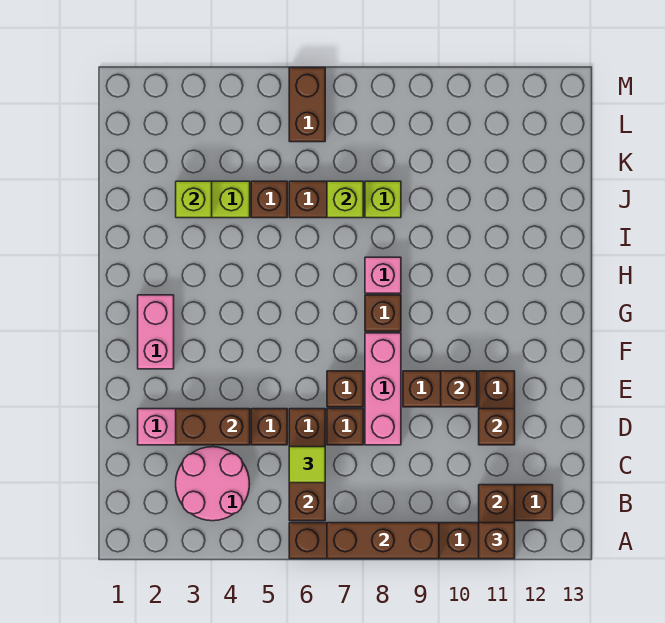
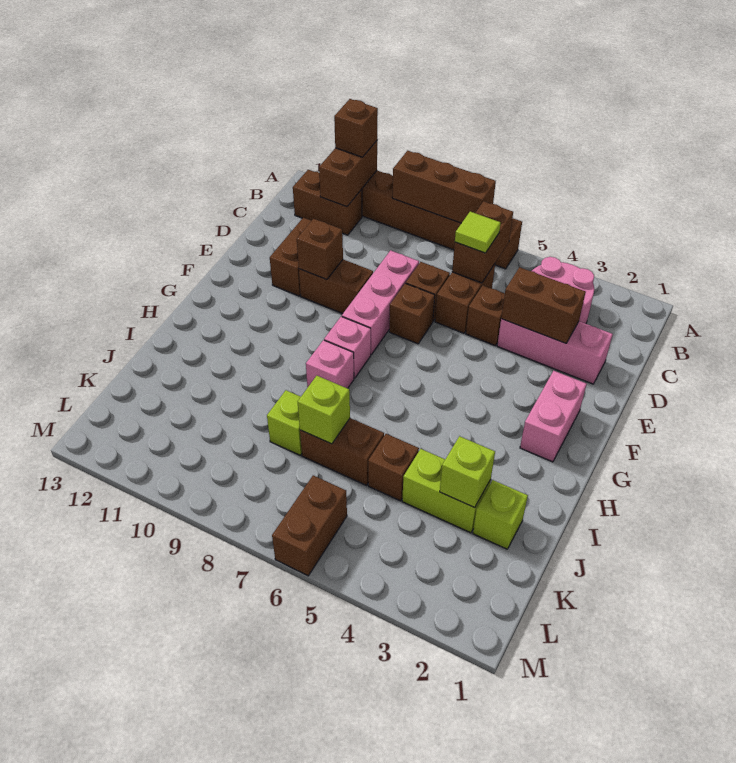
brown brick D11 level 2 -> none
brown brick G8 level 1 -> pink brick G8 level 1
none -> lime brick J2 level 1

